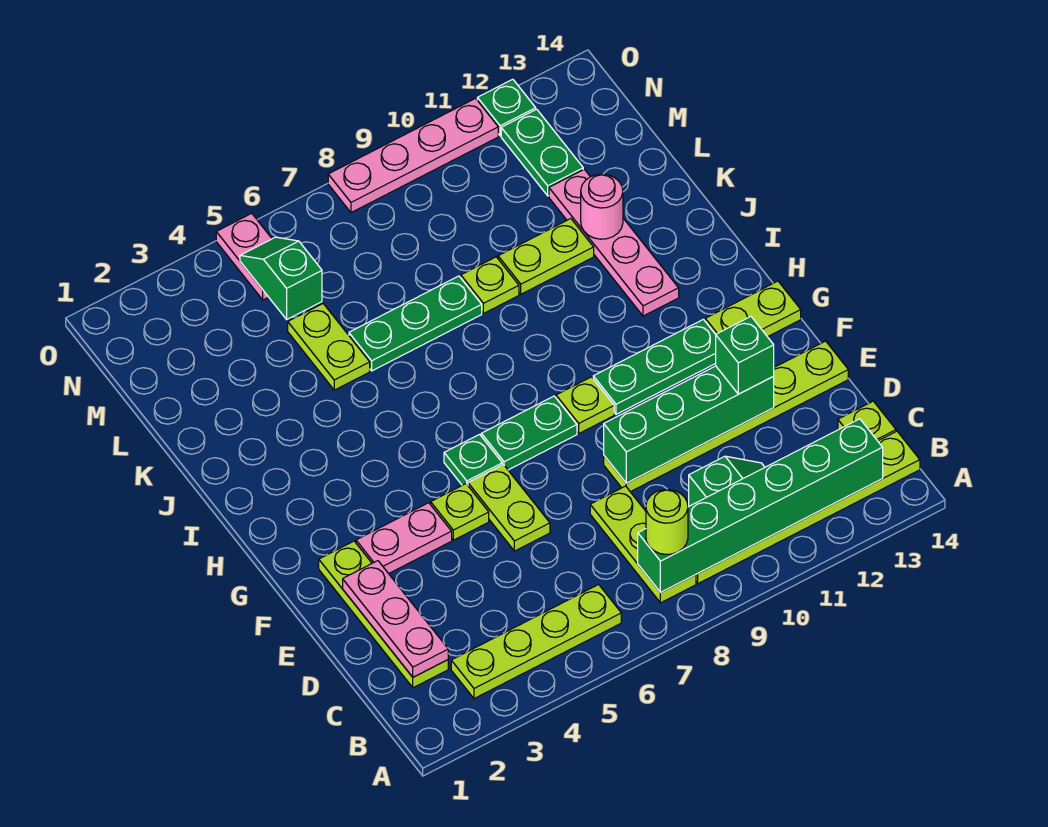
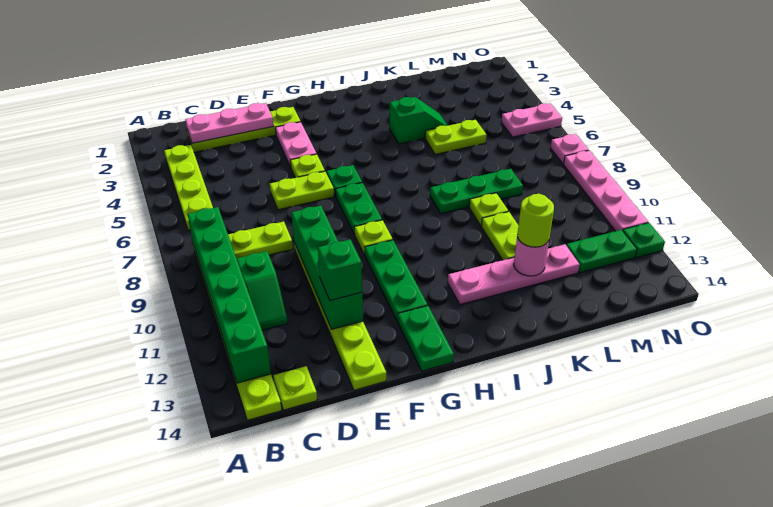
lime round brick B8 level 3 -> lime round brick K12 level 3
lime plate G13:G14 level 1 -> green plate G13:G14 level 1
green plate K6:K8 level 1 -> green plate J8:L8 level 1
green slope M5:N5 level 2 top M -> green slope J4:K4 level 1 top J
none -> pink plate O7 level 1

